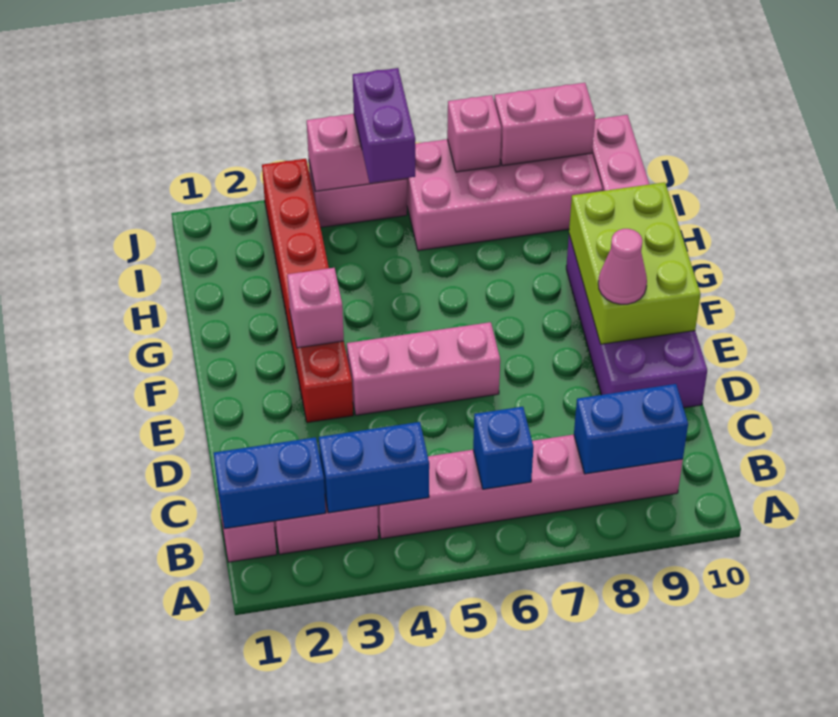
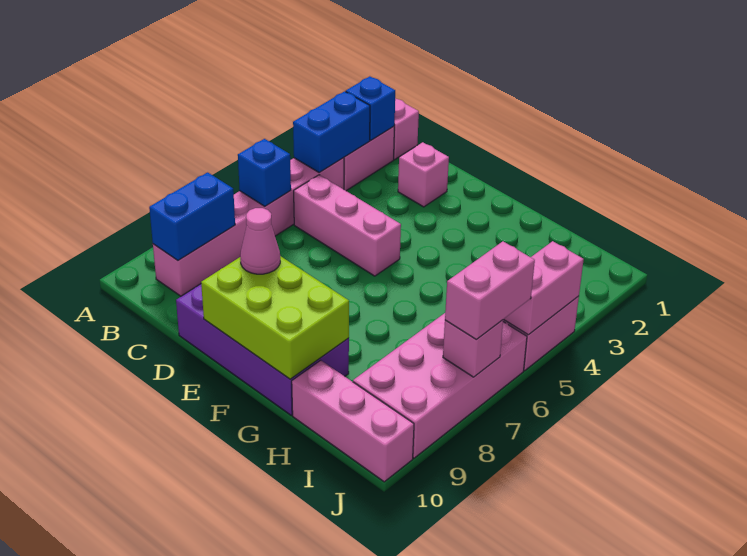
blue brick B1:B2 level 2 -> blue brick B2 level 2
red brick E3:J3 level 1 -> none
pink brick E4:E6 level 1 -> pink brick C5:E5 level 1
pink brick F3 level 2 -> pink brick D2 level 1
purple brick I5:J5 level 3 -> none
pink brick J8:J9 level 2 -> pink brick J6:J7 level 3

